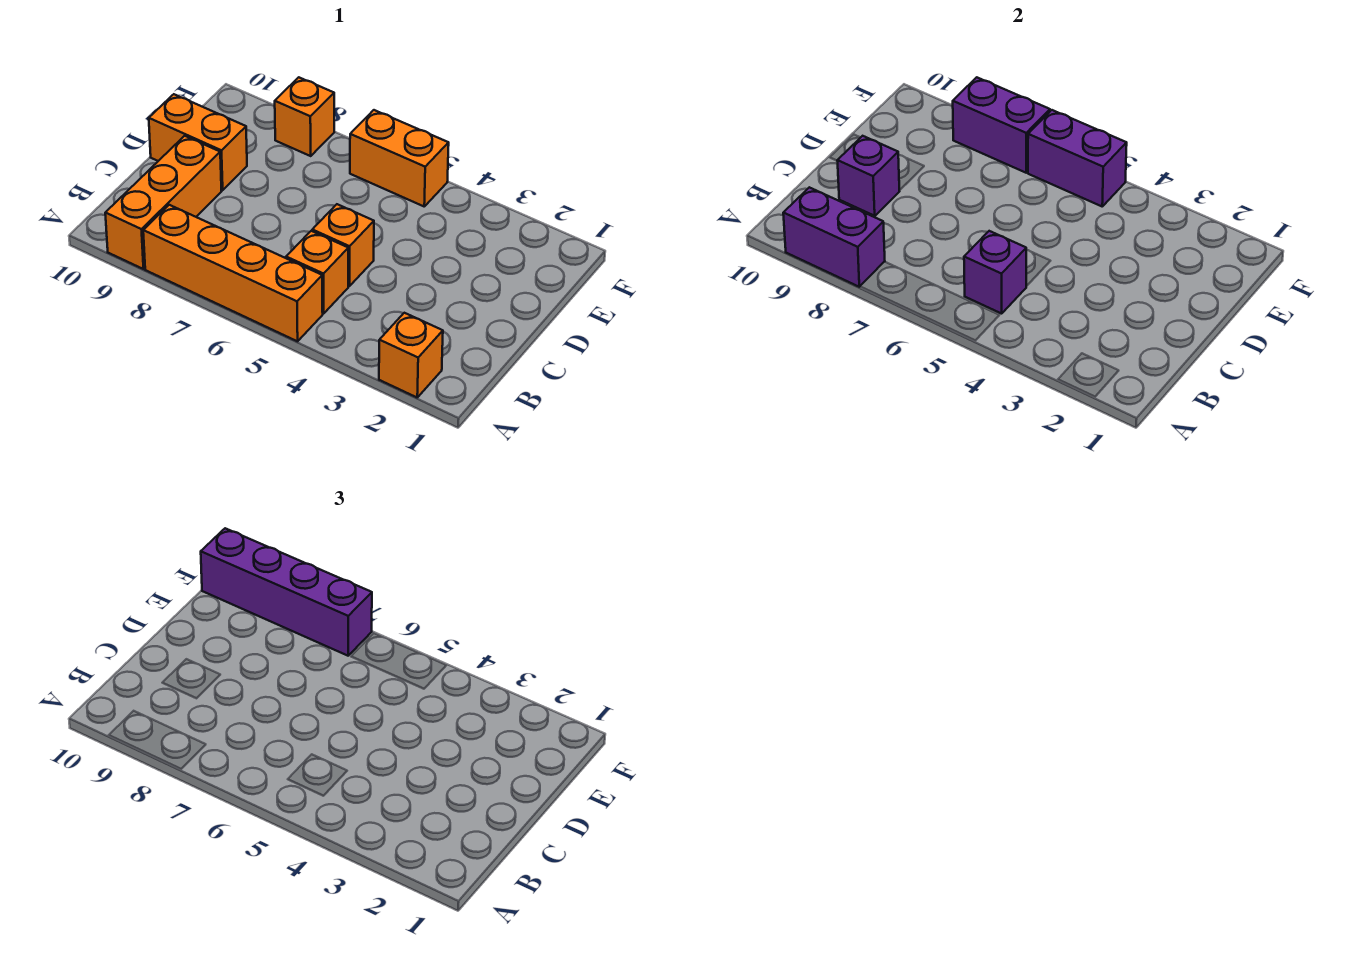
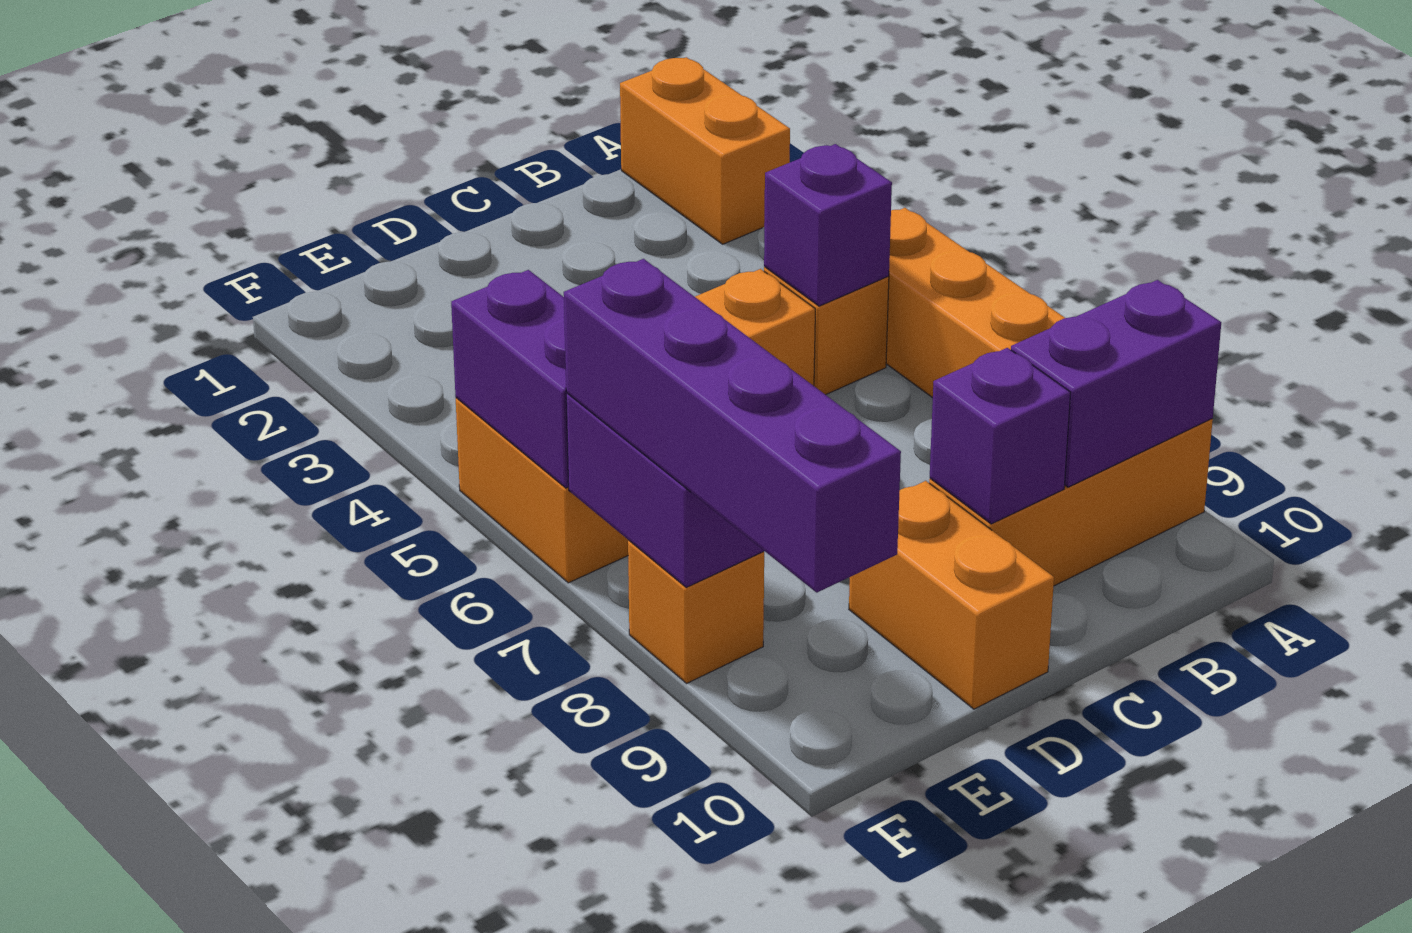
orange brick A2 level 1 -> orange brick A1:A2 level 1
purple brick A8:A9 level 2 -> purple brick A9:B9 level 2

